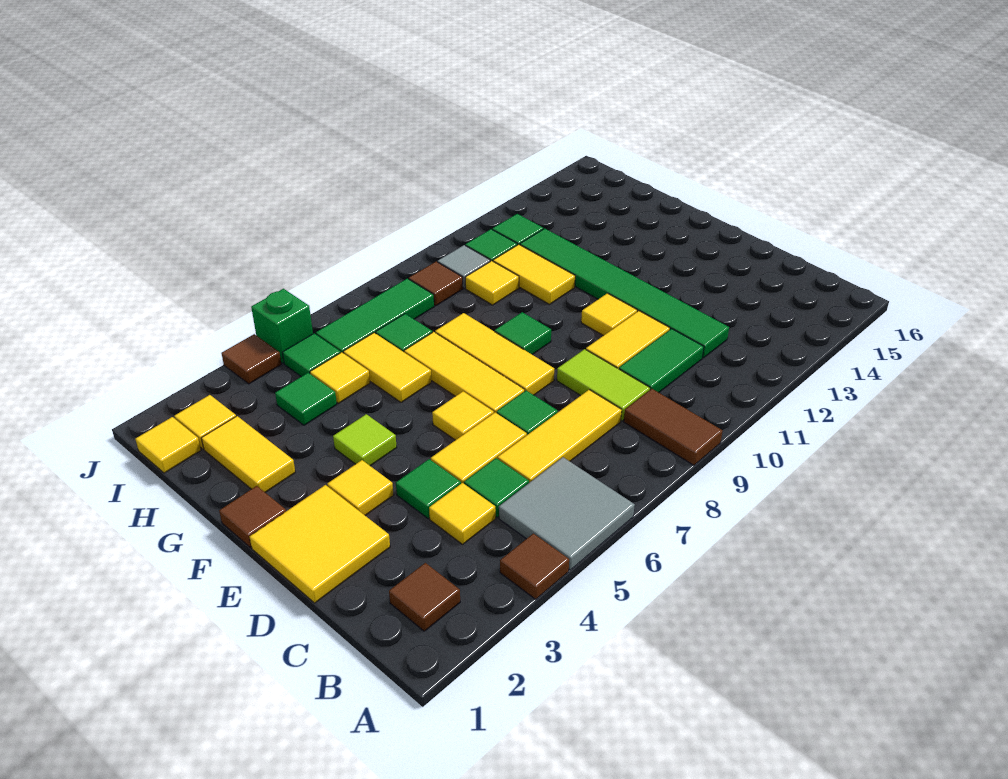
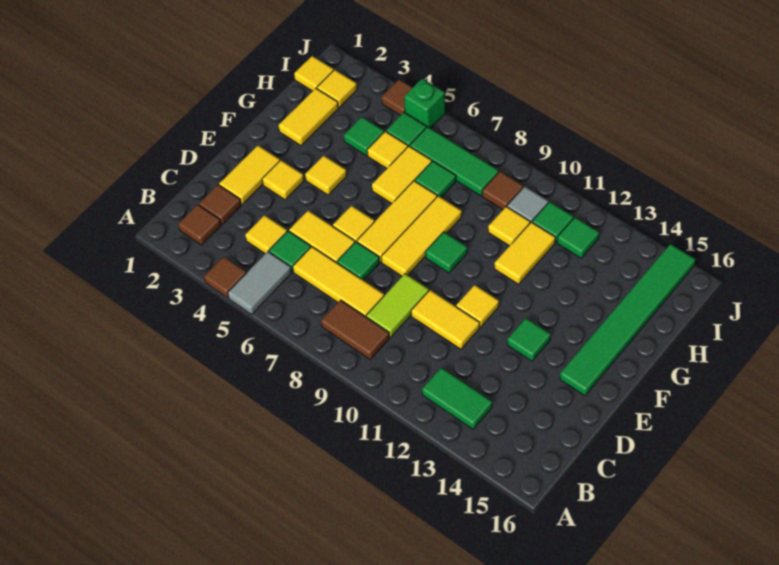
grey tile A5:B6 level 1 -> grey tile A5:B5 level 1
brown tile A9:B9 level 1 -> brown tile B8:B9 level 1
green tile C10:C11 level 1 -> green tile B12:B13 level 1
green tile C12:H12 level 1 -> green tile E15:J15 level 1
yellow tile D1:E2 level 1 -> yellow tile D2:E2 level 1
green tile D4 level 1 -> green tile E13 level 1
brown tile F1 level 1 -> brown tile C2 level 1
lime tile F4 level 1 -> yellow tile F4 level 1

